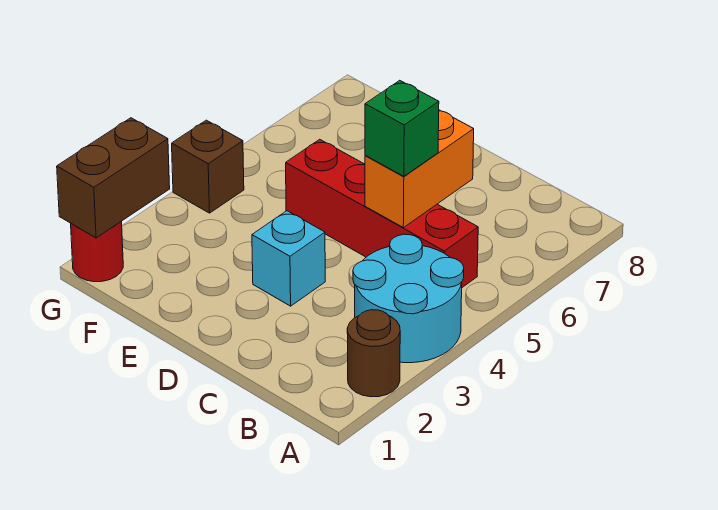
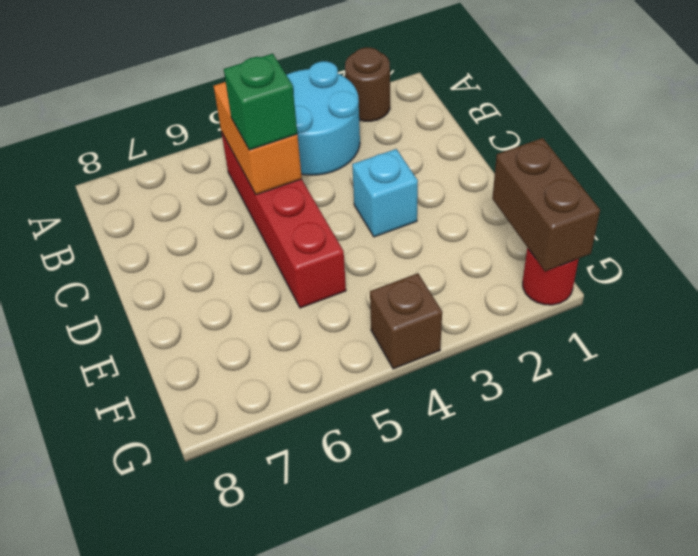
orange brick C5:C6 level 2 -> orange brick B5:C5 level 2
brown brick G1:G2 level 2 -> brown brick F1:G1 level 2

